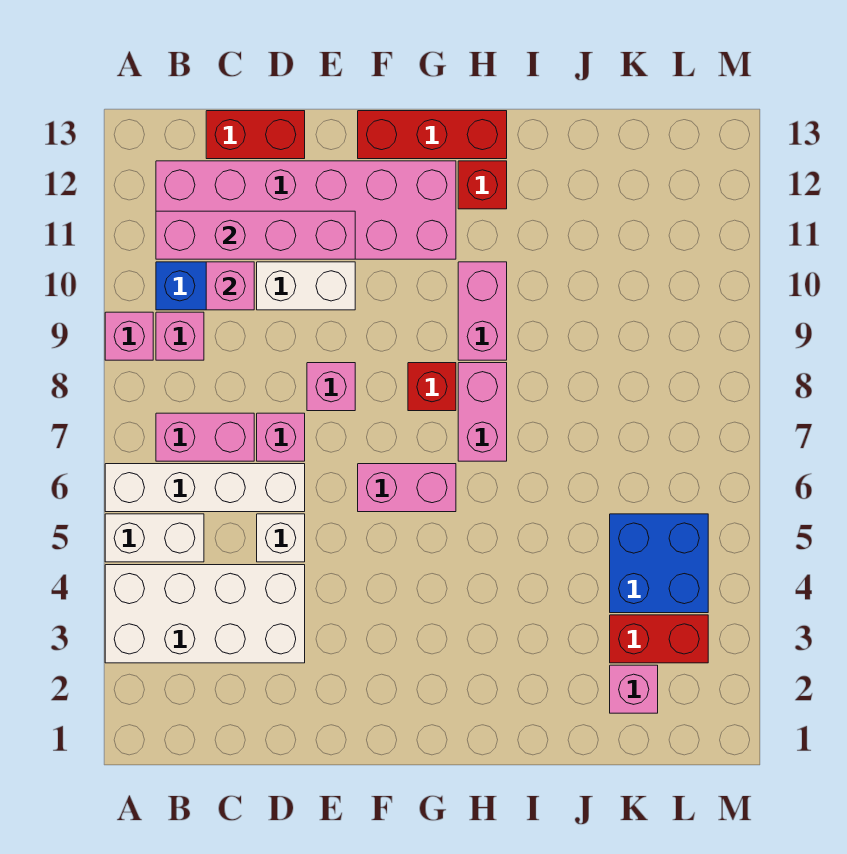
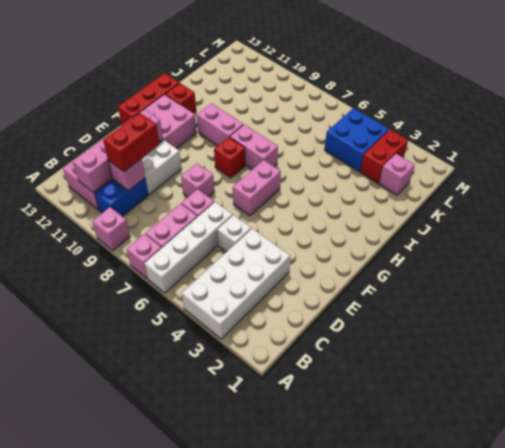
white brick A5:B5 level 1 -> none
pink brick B9 level 1 -> pink brick A7 level 1
red brick C13:D13 level 1 -> red brick C10:D10 level 3

